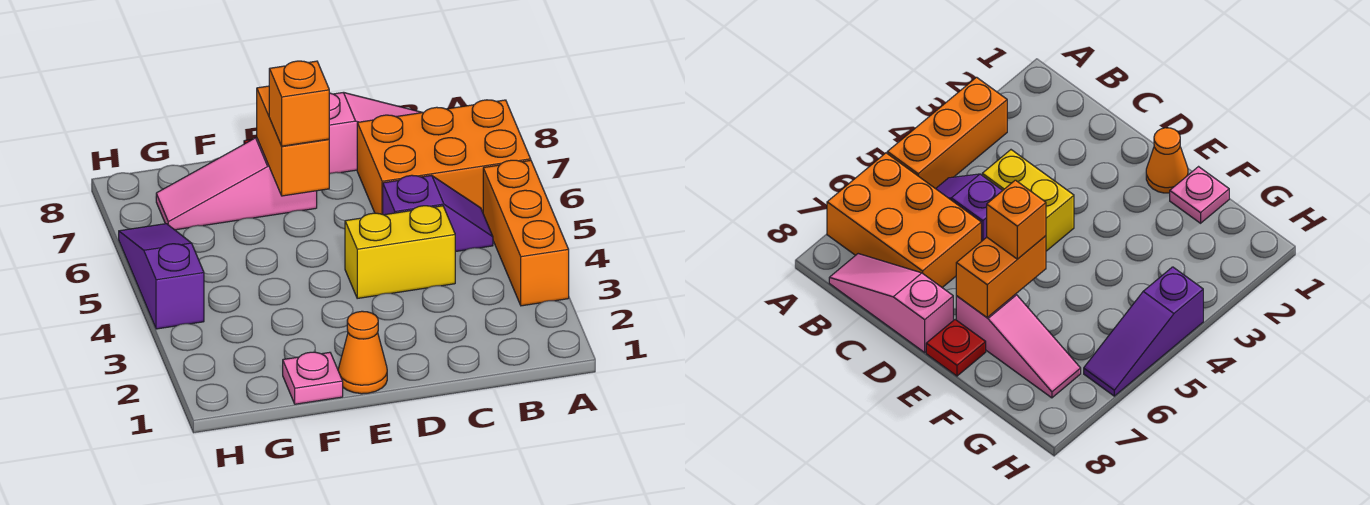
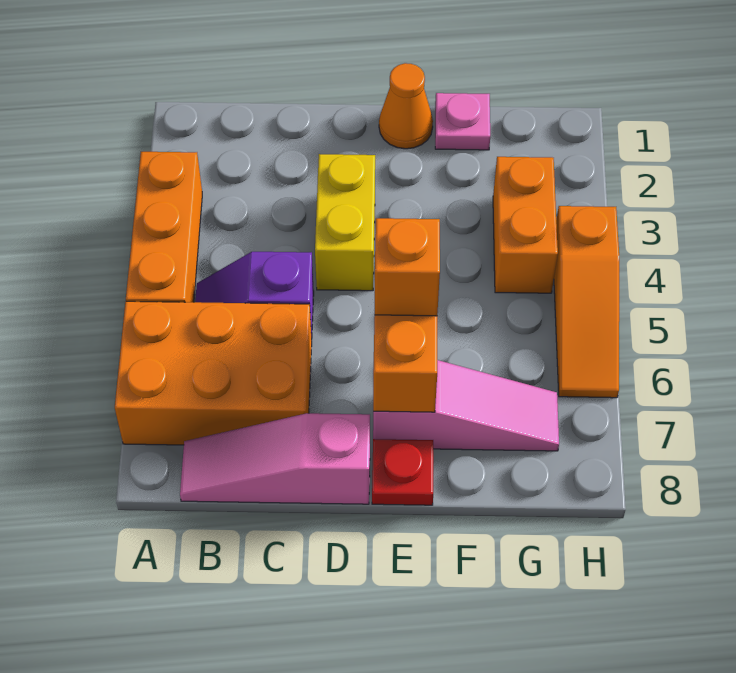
yellow brick C4:D4 level 1 -> yellow brick D3:D4 level 1
none -> orange brick G3:G4 level 1
purple slope H4:H6 level 1 top 4 -> orange slope H4:H6 level 1 top 4

